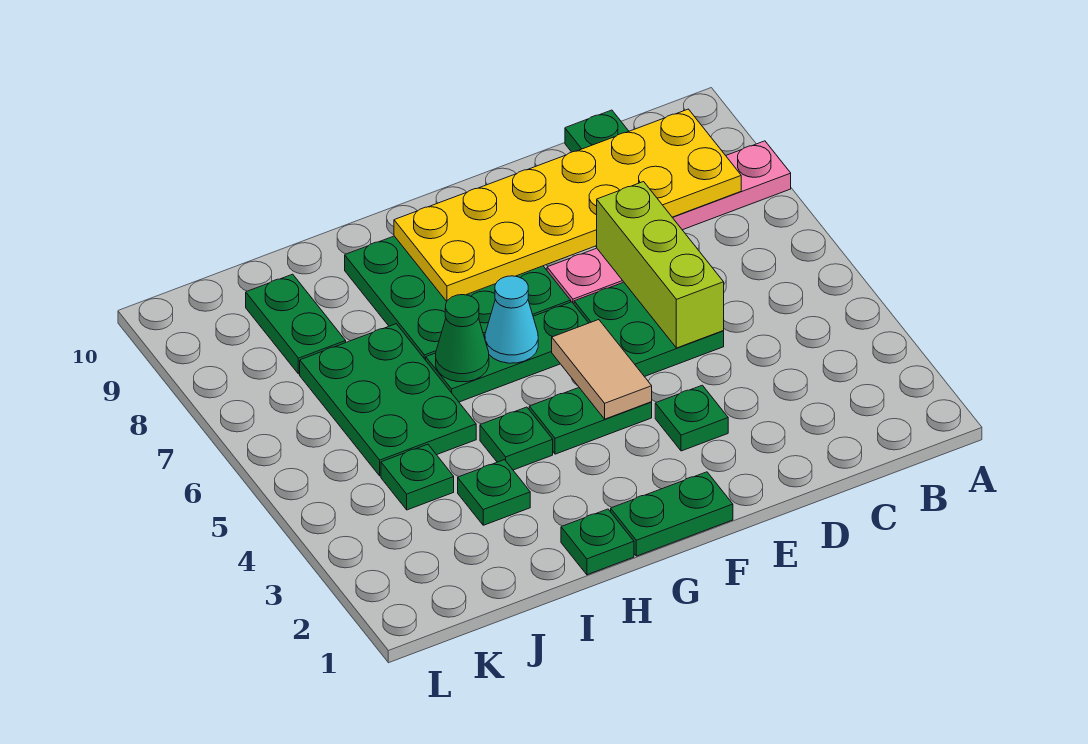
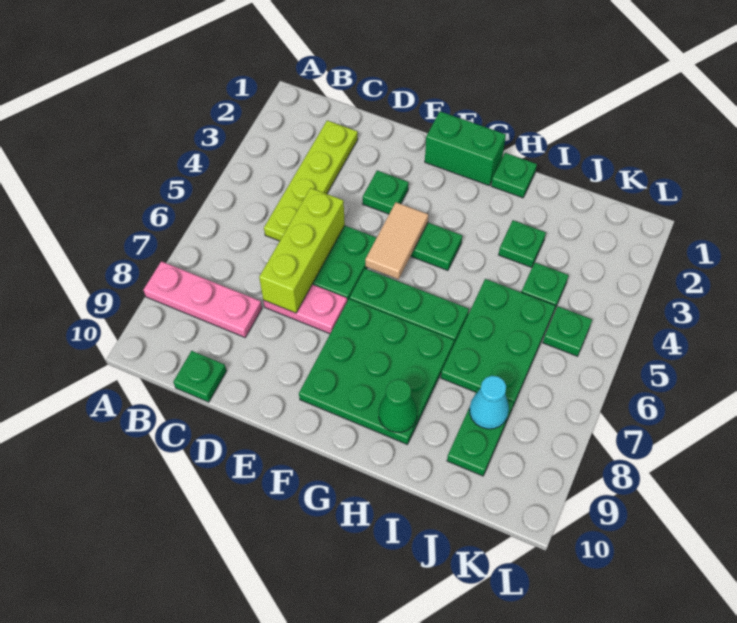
yellow plate B8:G9 level 2 -> none
none -> lime plate C2:C5 level 1
green plate F1:G1 level 1 -> green brick F1:G1 level 1
cyan cone G6 level 2 -> cyan cone J8 level 2
green plate H4 level 1 -> green plate K5 level 1
green cone H6 level 2 -> green cone H9 level 2

